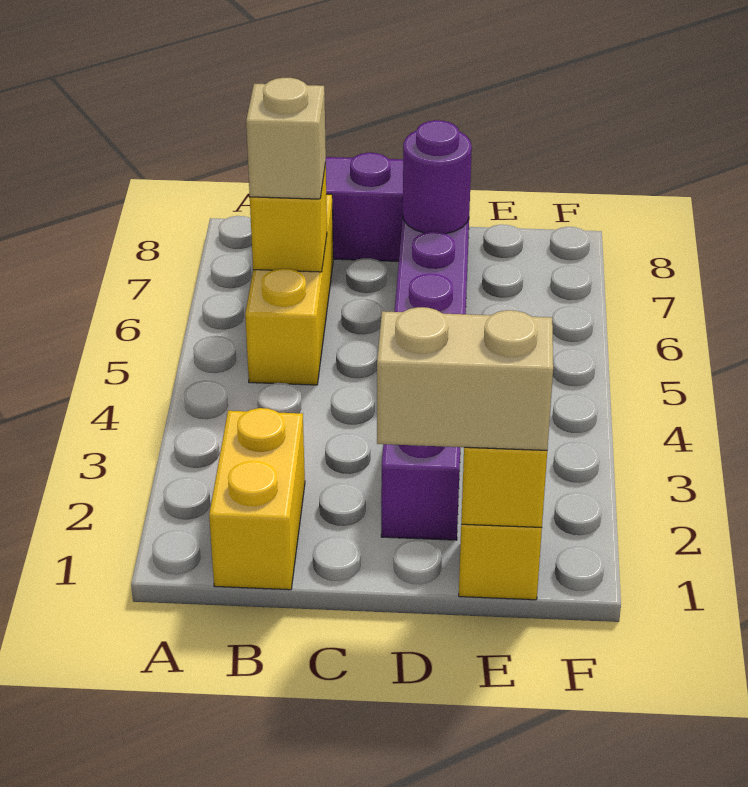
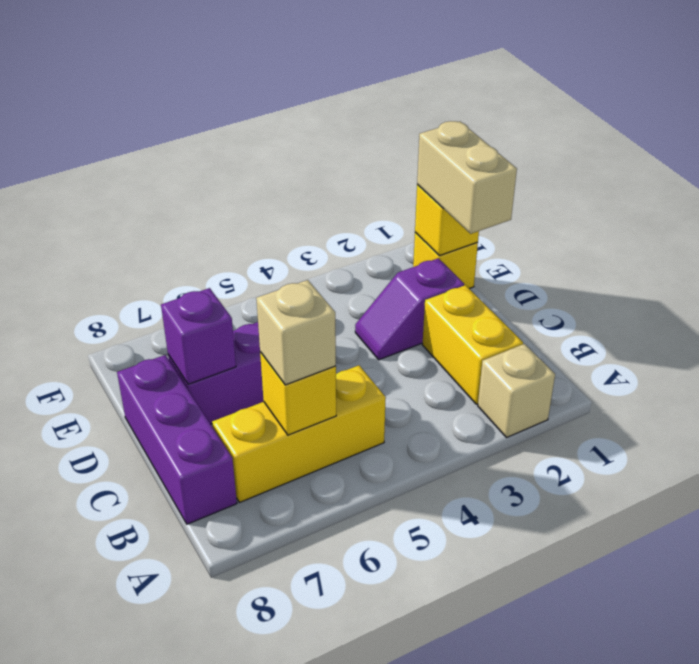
none -> tan brick A2 level 1
yellow brick B1:B2 level 1 -> yellow brick B2:C2 level 1
purple round brick D7 level 2 -> purple brick D7 level 2

